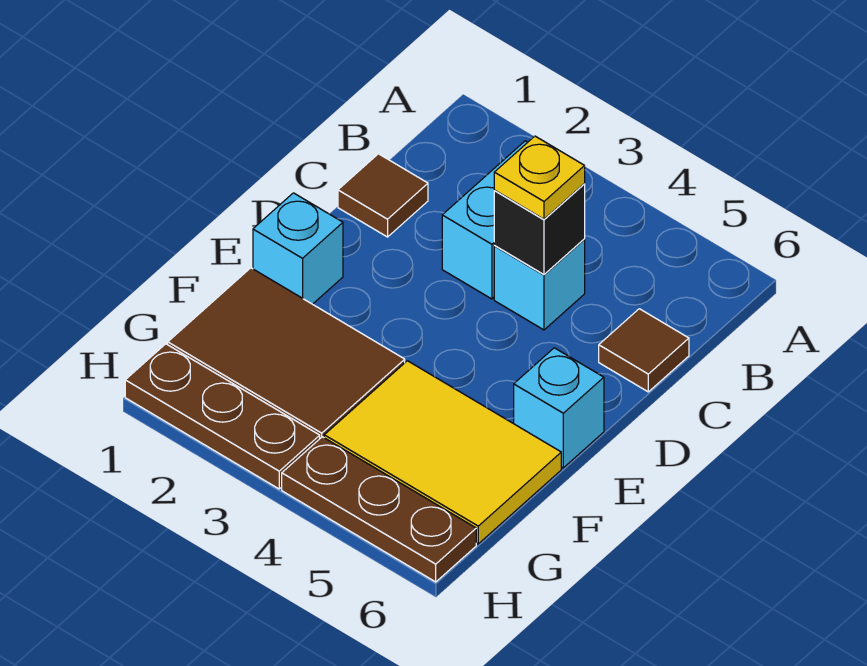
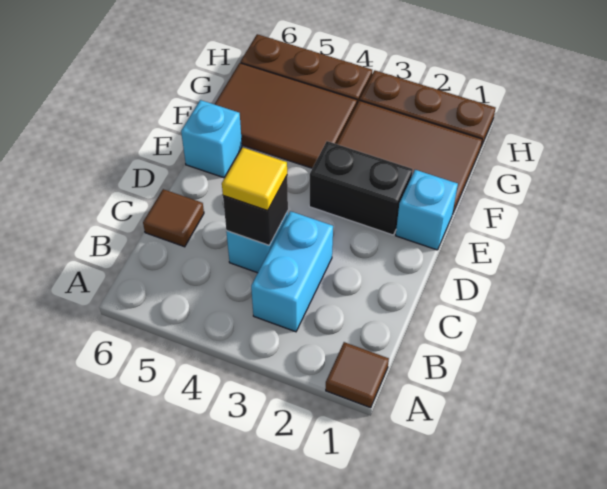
brown tile C1 level 1 -> brown tile A1 level 1
yellow plate C4 level 3 -> yellow tile C4 level 3
none -> black brick E2:E3 level 1
yellow tile F4:G6 level 1 -> brown tile F4:G6 level 1

